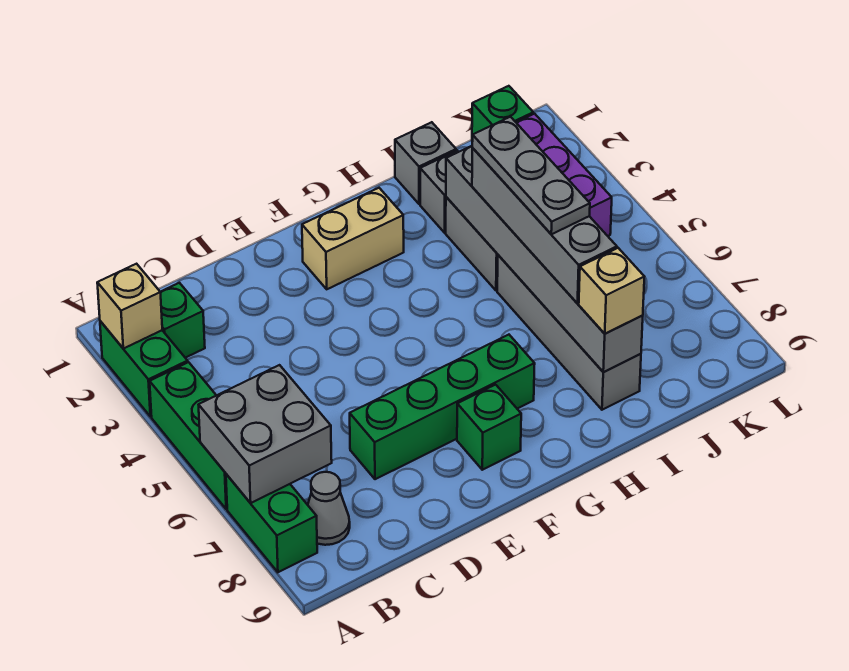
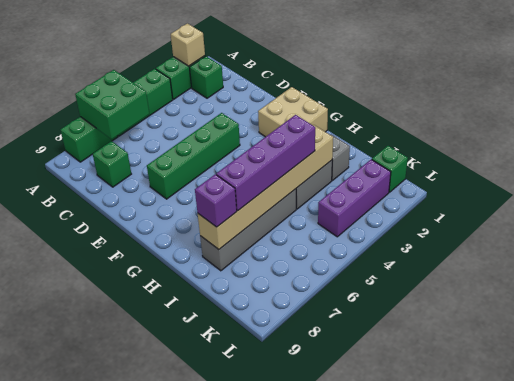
grey brick A6:B7 level 2 -> green brick A6:B7 level 2
grey cone B8 level 1 -> none
green brick D7:G7 level 1 -> green brick E4:E7 level 1
tan brick F2:G2 level 1 -> tan brick F1:G2 level 1
green brick F8 level 1 -> green brick C8 level 1
grey brick I1 level 1 -> none
grey brick I3:I8 level 2 -> tan brick I3:I8 level 2
grey brick I4:I7 level 3 -> purple brick I4:I7 level 3
grey plate I4:I6 level 4 -> none
tan brick I8 level 3 -> purple brick I8 level 3

